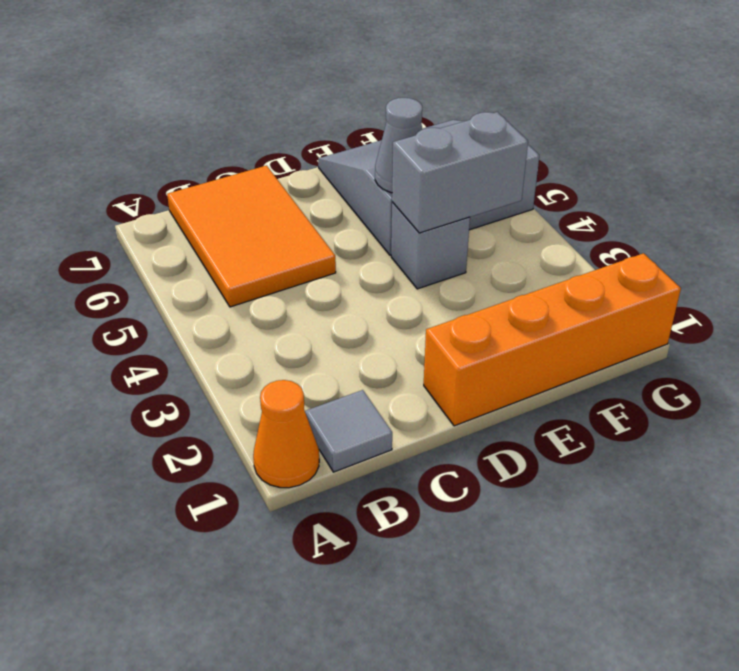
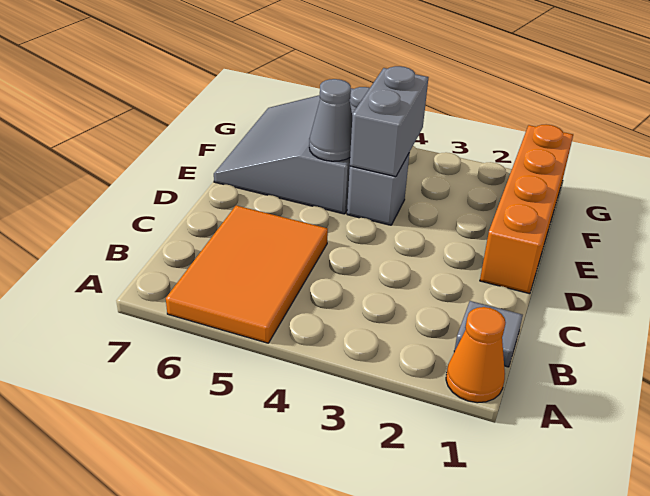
orange tile B5:C7 level 1 -> orange tile A5:C6 level 1

